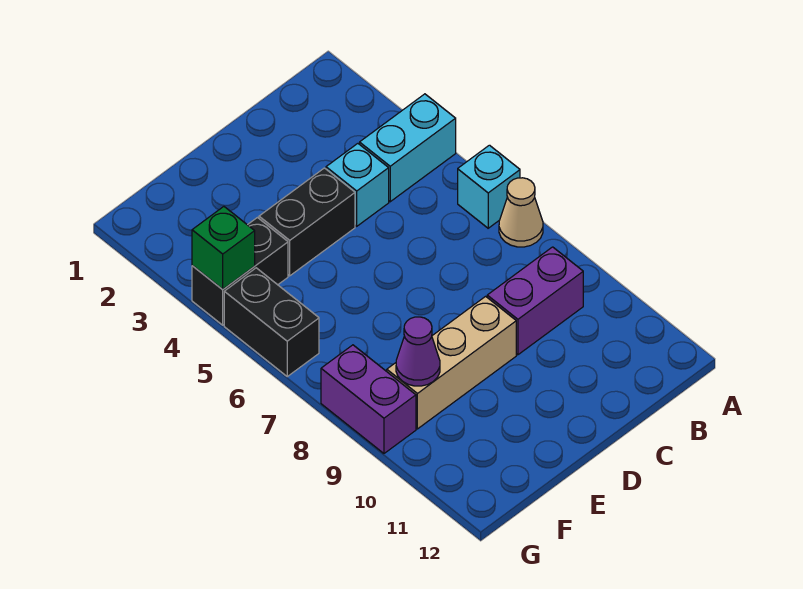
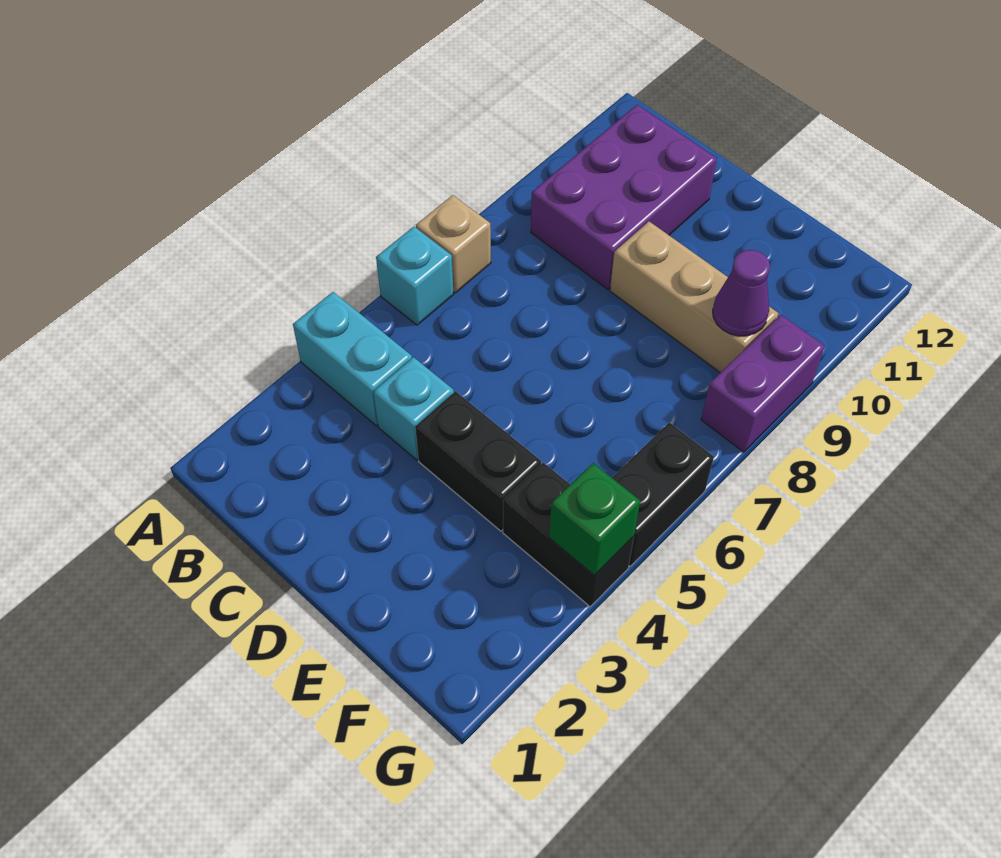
tan cone A7 level 1 -> tan brick A7 level 1
purple brick B9:C9 level 1 -> purple brick B9:C11 level 1

